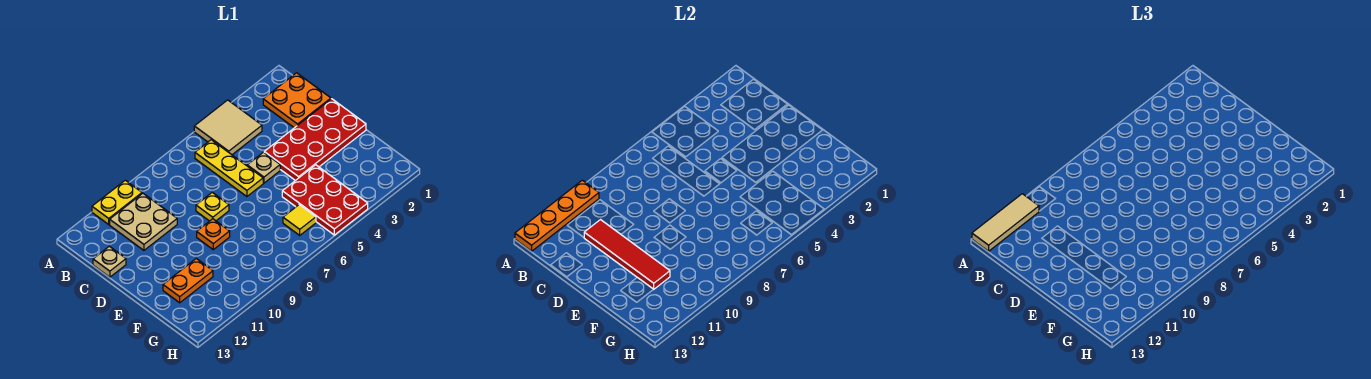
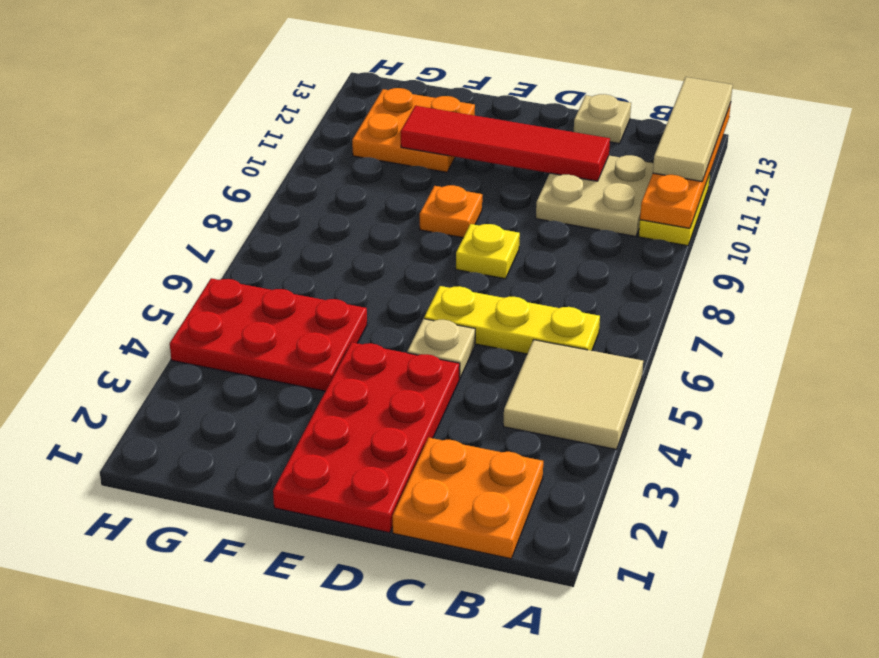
orange plate F11:F12 level 1 -> orange plate F11:G12 level 1
yellow tile G6 level 1 -> none

